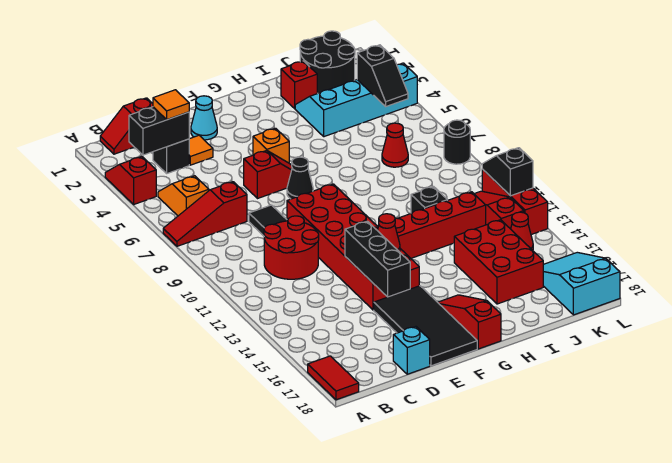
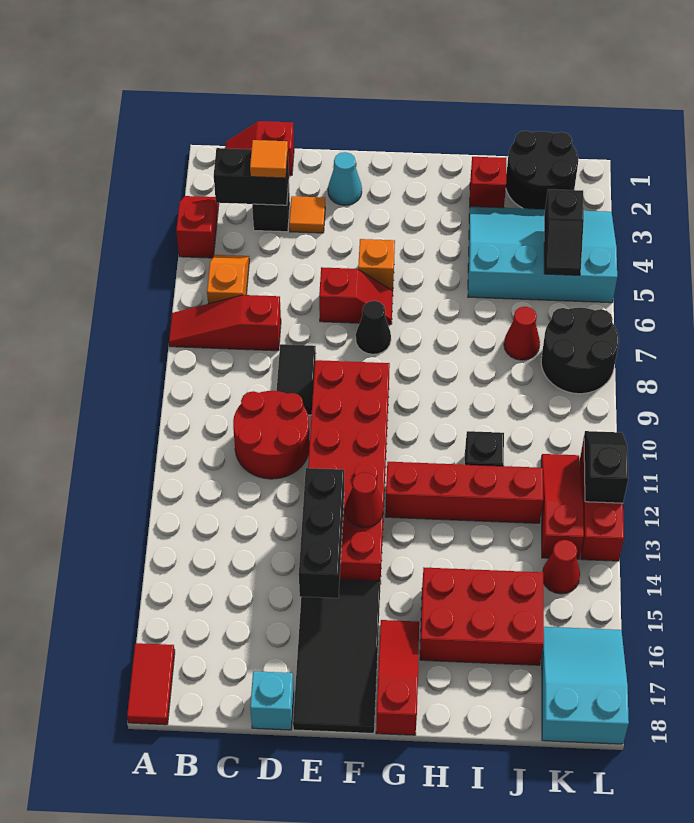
cyan slope I3:L4 level 1 top 4 -> cyan slope I3:L5 level 1 top 5
red brick I14:J16 level 1 -> red brick H15:J16 level 1
black round brick L8 level 1 -> black round brick K7:L8 level 1

